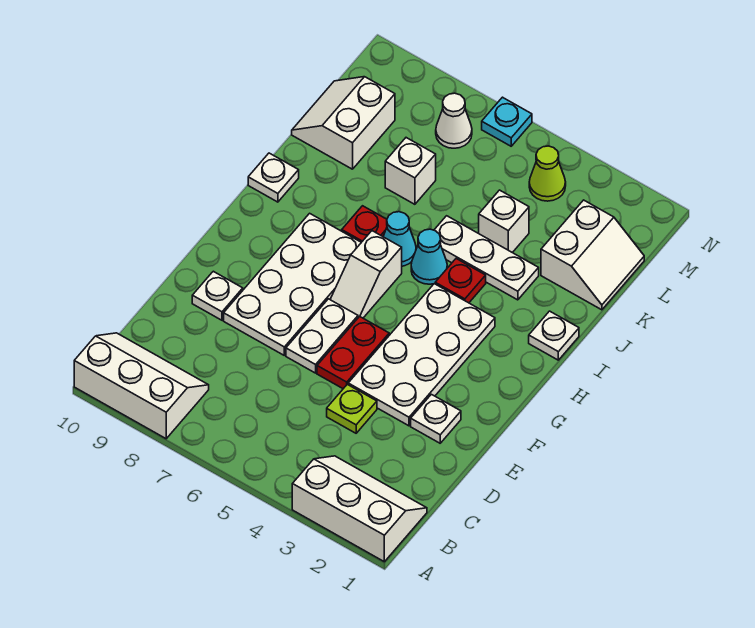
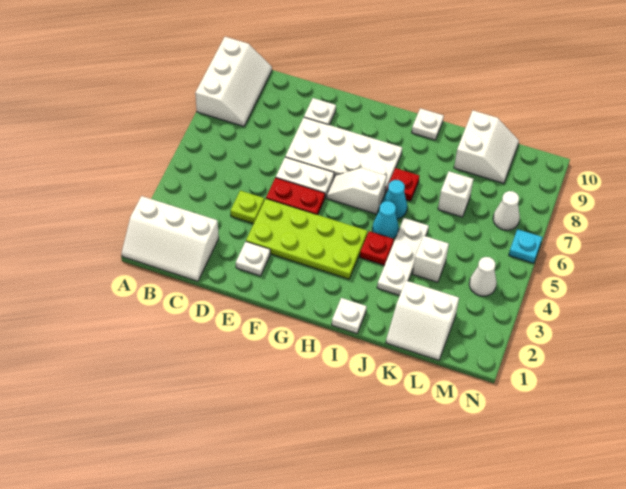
white slope A1:B3 level 1 top A -> white slope A1:C2 level 1 top 2
white plate E3:H4 level 1 -> lime plate E3:H4 level 1
white slope K9:L10 level 1 top 9 -> white slope K9:L10 level 1 top K
lime cone M4 level 1 -> white cone M4 level 1

